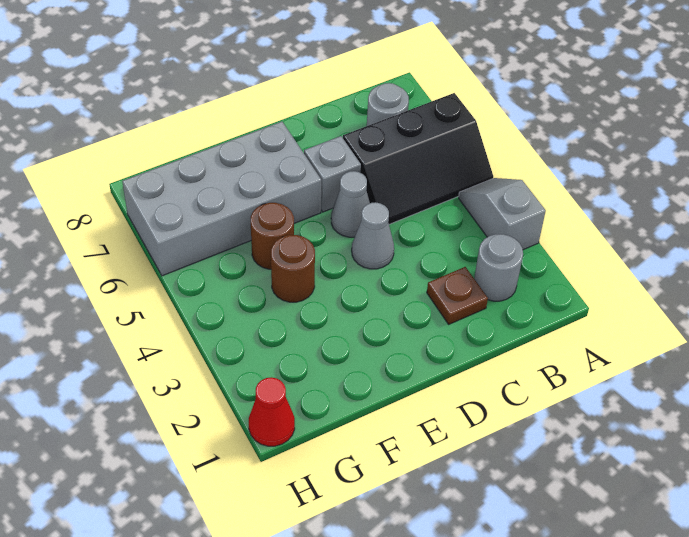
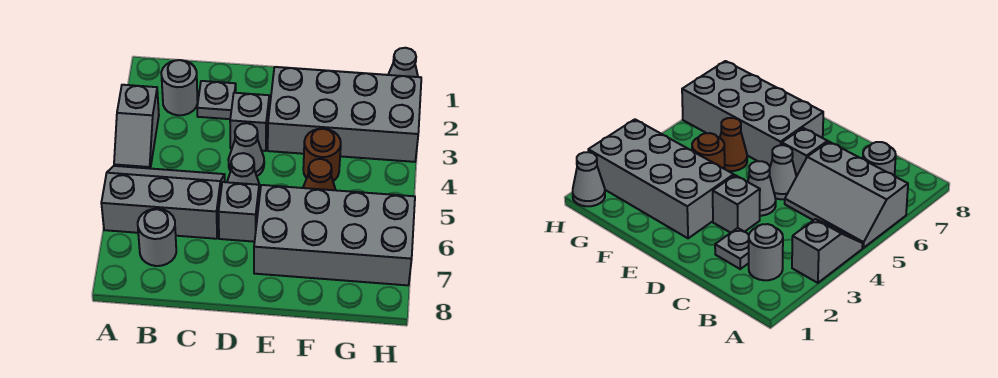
black slope A5:C6 level 1 top 6 -> grey slope A5:C6 level 1 top 6
brown plate C2 level 1 -> grey plate C2 level 1
none -> grey brick D3 level 1
none -> grey brick E2:H3 level 1
brown round brick F5 level 1 -> brown cone F5 level 1
red cone H1 level 1 -> grey cone H1 level 1

